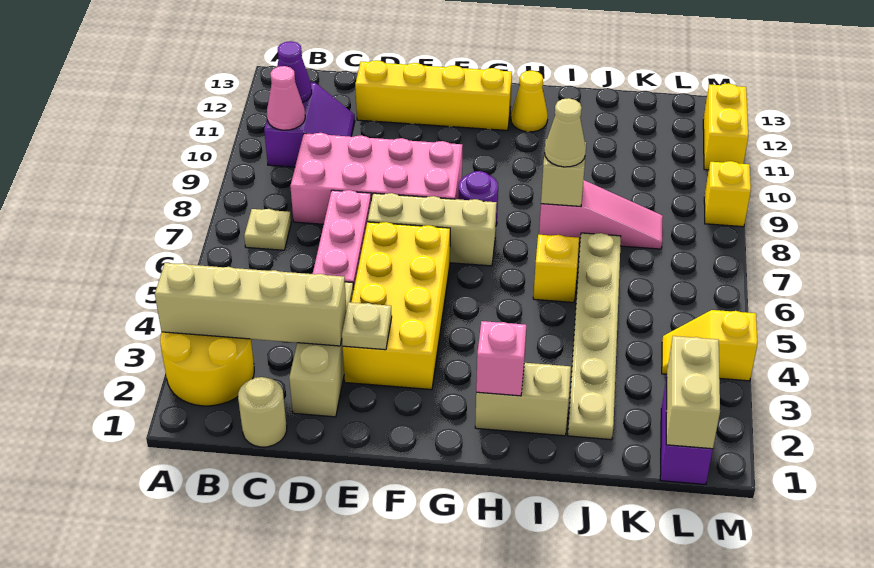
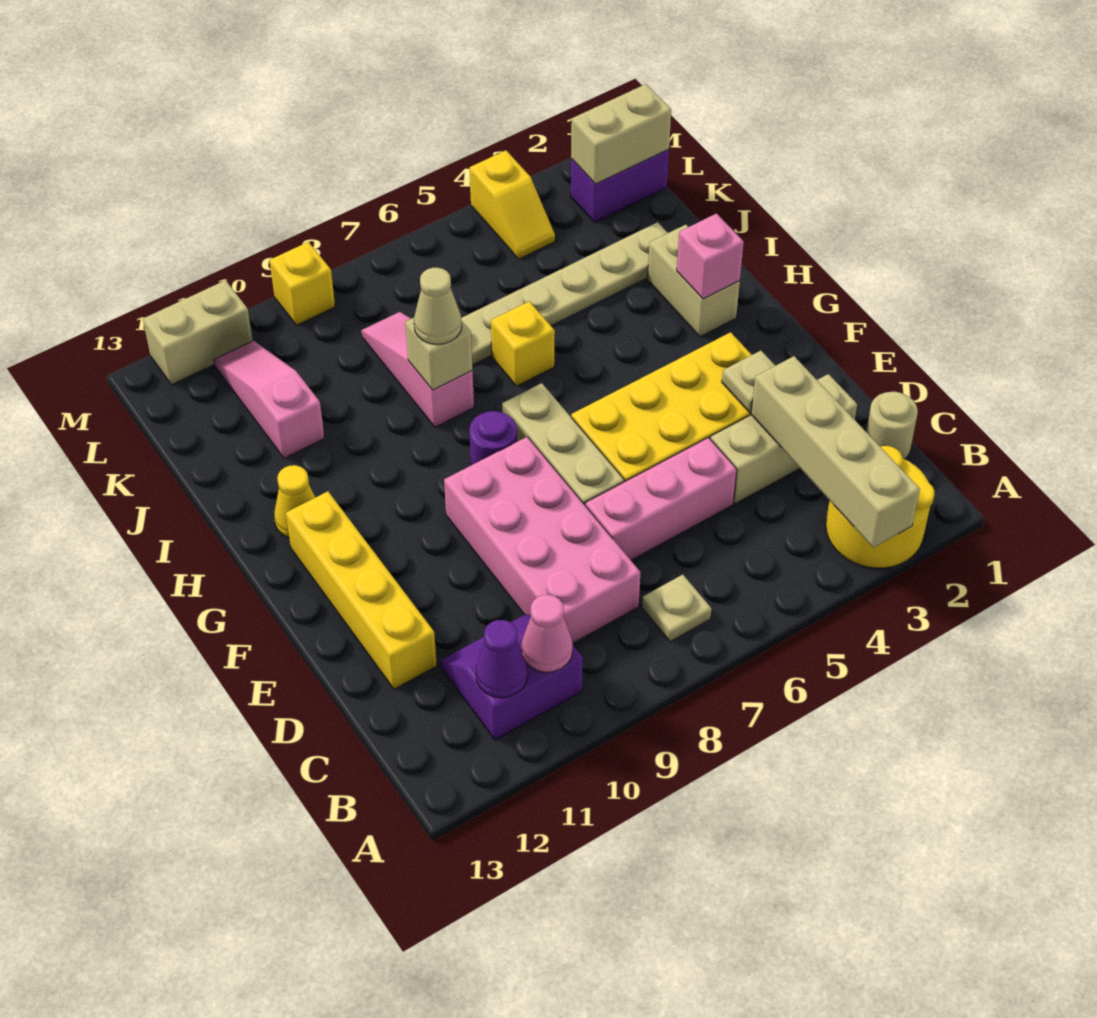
none -> pink slope J11:L11 level 1 top J
yellow brick M11:M12 level 1 -> tan brick M11:M12 level 1

